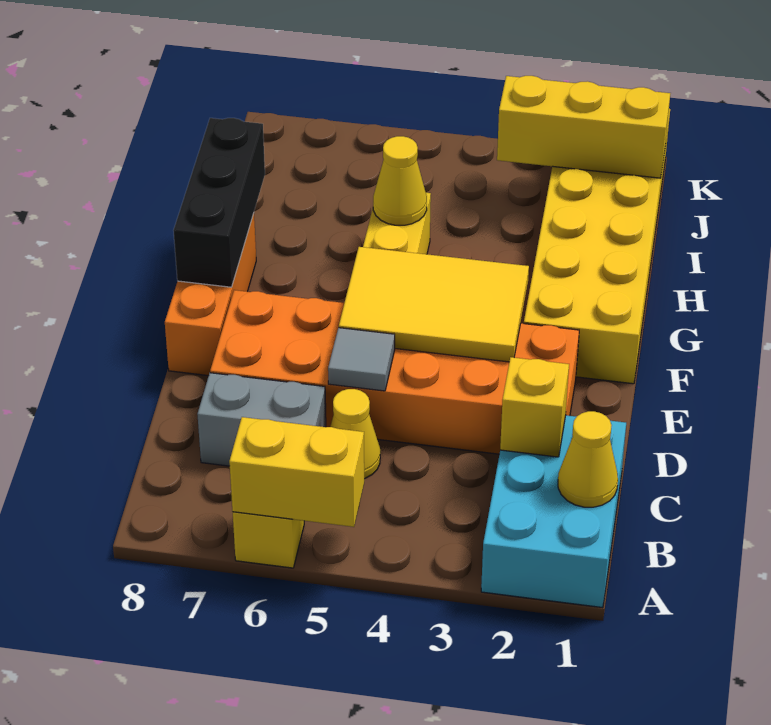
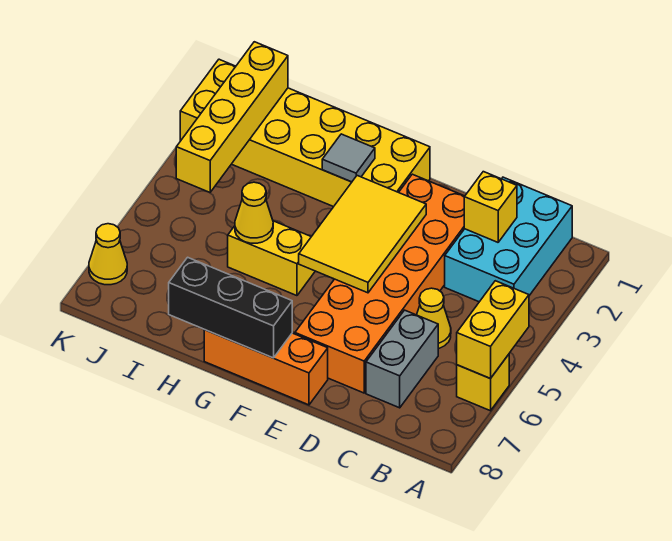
cyan brick A1:C2 level 1 -> cyan brick B1:C3 level 1
yellow cone B1 level 2 -> yellow cone K7 level 1
grey tile D5 level 2 -> grey tile G2 level 2
yellow brick J1:J3 level 2 -> yellow brick J1:J4 level 2

